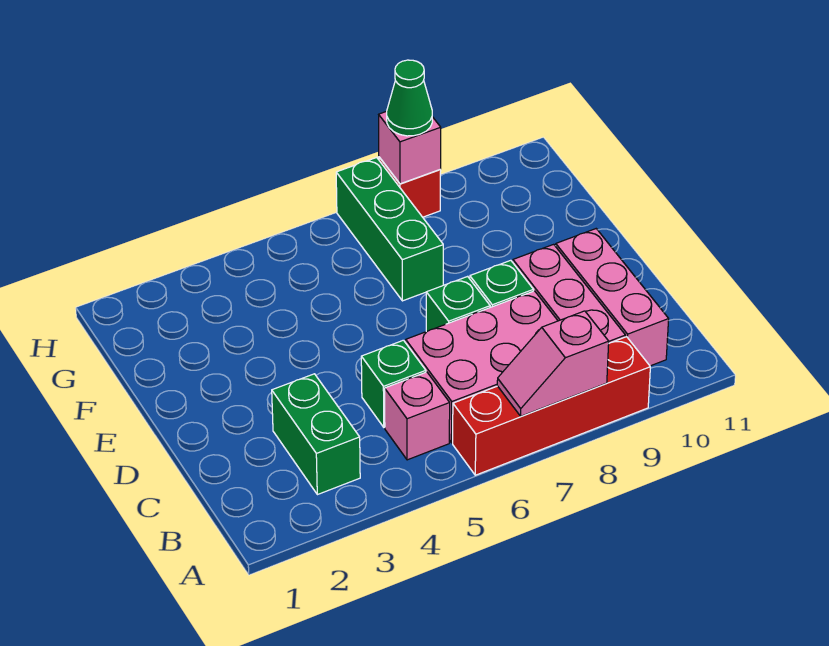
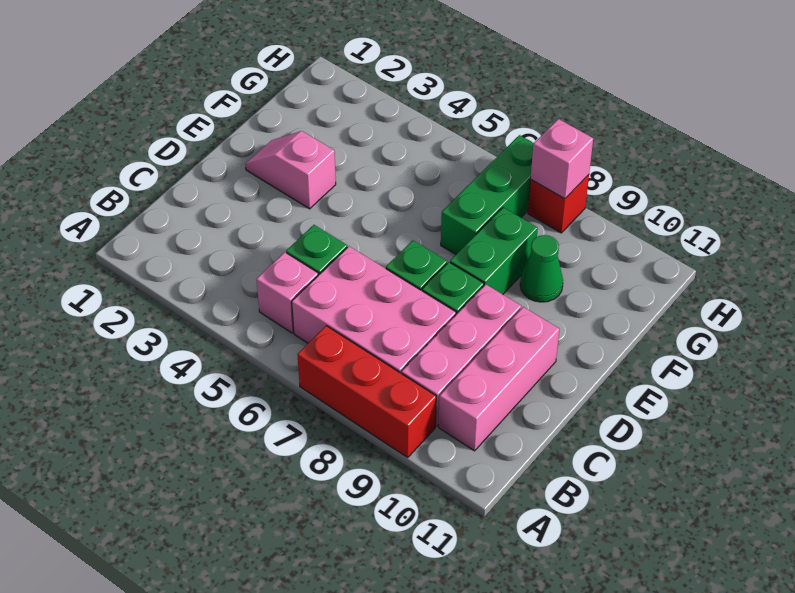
red brick A6:A9 level 1 -> red brick A7:A9 level 1
pink slope A7:A8 level 2 top 8 -> pink slope E2:E3 level 1 top 3
green brick B3:C3 level 1 -> green brick E8:F8 level 1
green cone H8 level 3 -> green cone F9 level 1

